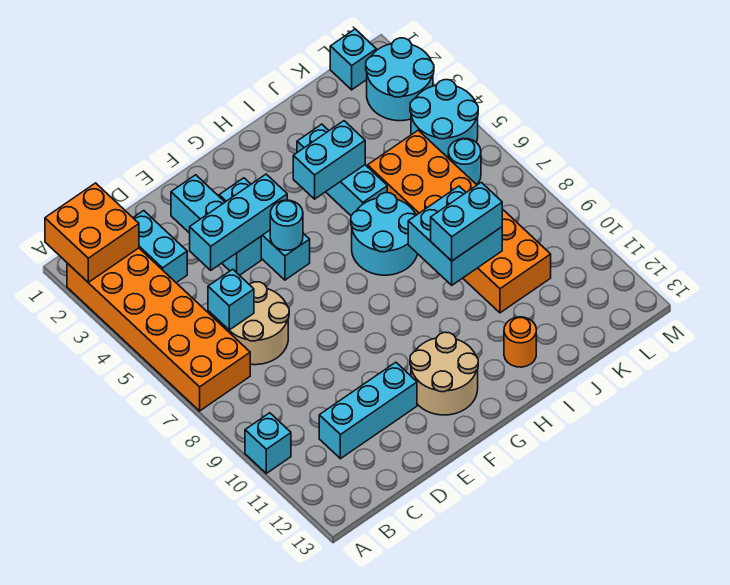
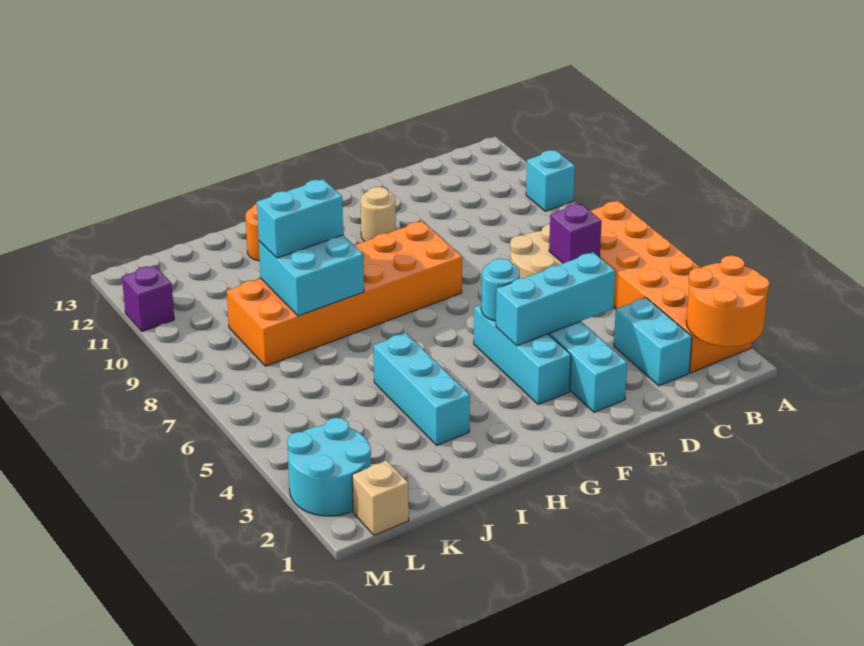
orange brick A1:B2 level 2 -> orange round brick A1:B2 level 2
cyan brick C6 level 2 -> purple brick C6 level 2
cyan brick C11:E11 level 1 -> none
tan round brick F11:G12 level 1 -> tan round brick F11 level 1
cyan brick H4:I4 level 2 -> none
cyan round brick H6:I7 level 1 -> none
orange brick J5:K10 level 1 -> orange brick F8:K9 level 1
cyan brick L1 level 1 -> tan brick L1 level 1
cyan round brick L4:M5 level 1 -> none
cyan round brick L6 level 1 -> none
none -> purple brick M11 level 1

